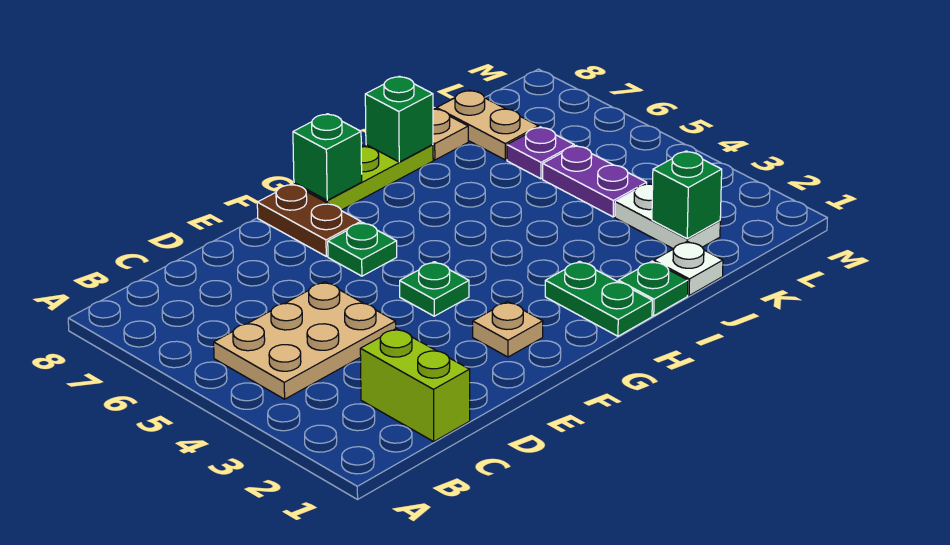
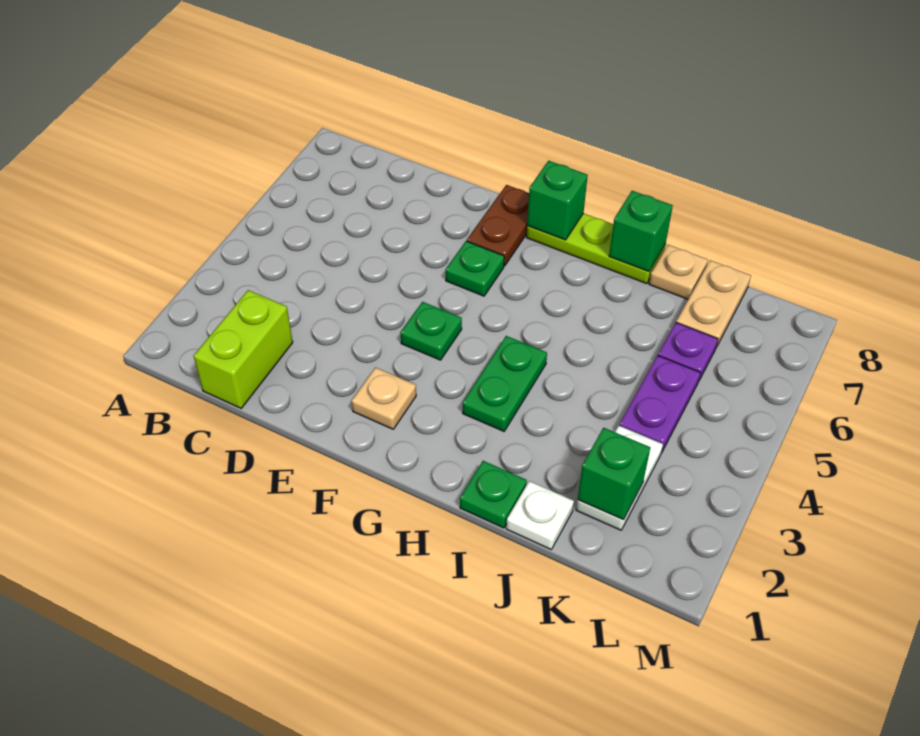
tan plate B4:D5 level 1 -> none
green plate H1:H2 level 1 -> green plate H3:H4 level 1

